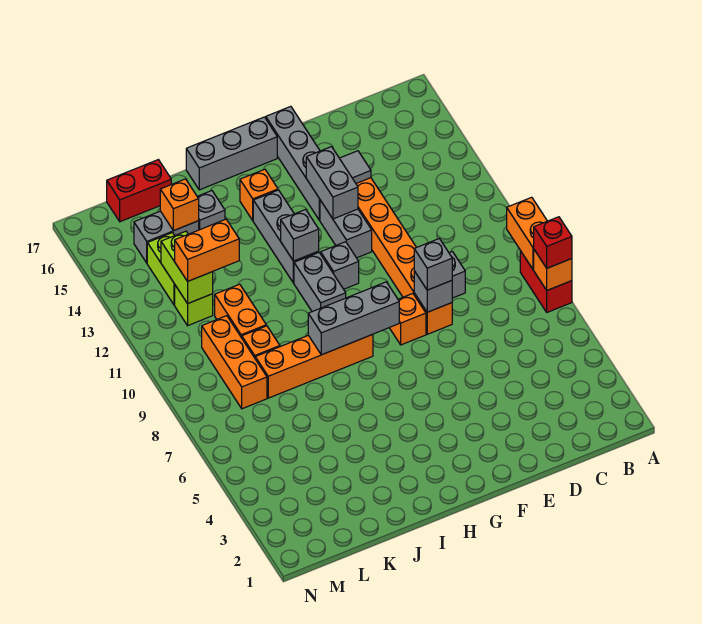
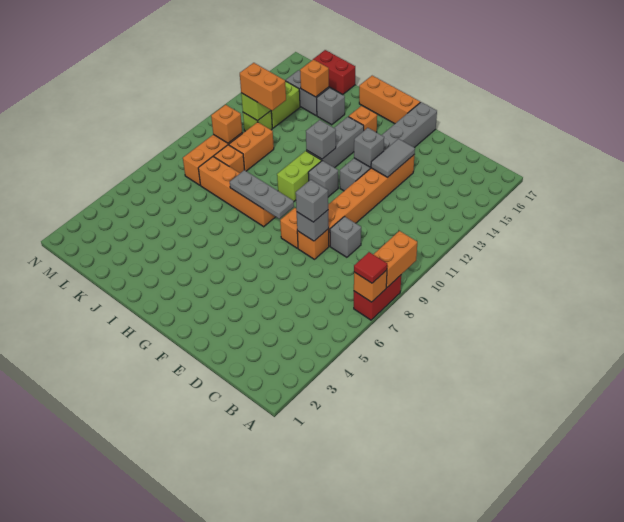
red brick A7 level 3 -> red tile A7 level 3
grey tile E14 level 2 -> grey tile E13:E14 level 2
grey brick F13:F14 level 2 -> grey brick F13 level 2
grey brick G8:I8 level 2 -> grey plate G8:I8 level 2
grey brick G17:I17 level 1 -> orange brick G17:I17 level 1
grey brick H10:H11 level 1 -> lime brick H10:H11 level 1
none -> orange brick L10 level 2

